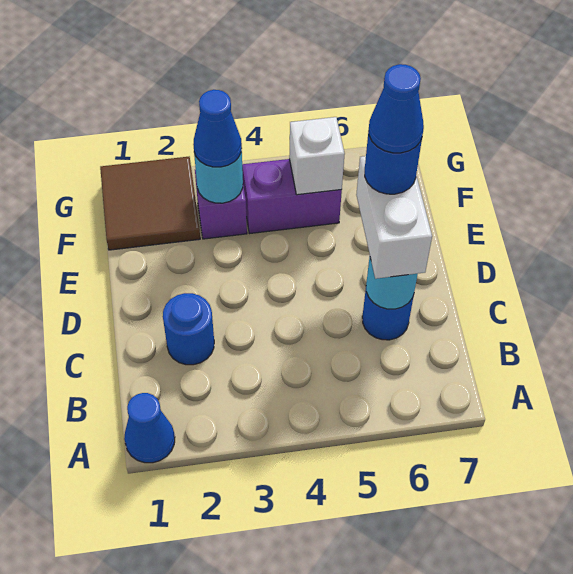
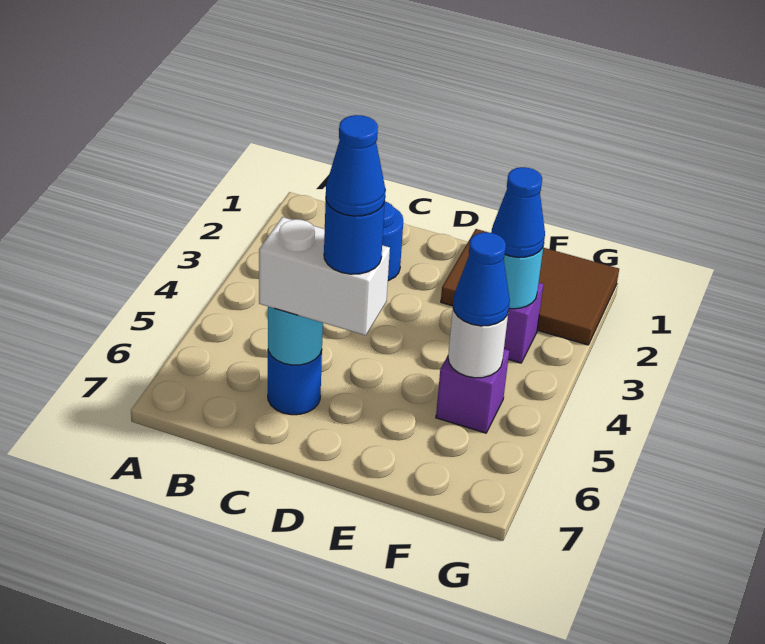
blue cone A1 level 1 -> blue cone F5 level 3
brown tile F1:G2 level 1 -> brown tile E1:G2 level 1
purple brick F4:F5 level 1 -> purple brick F5 level 1
white brick F5 level 2 -> white round brick F5 level 2

